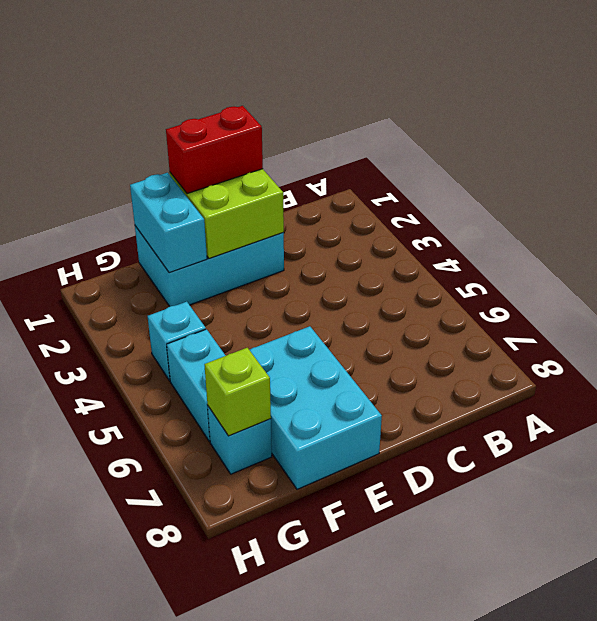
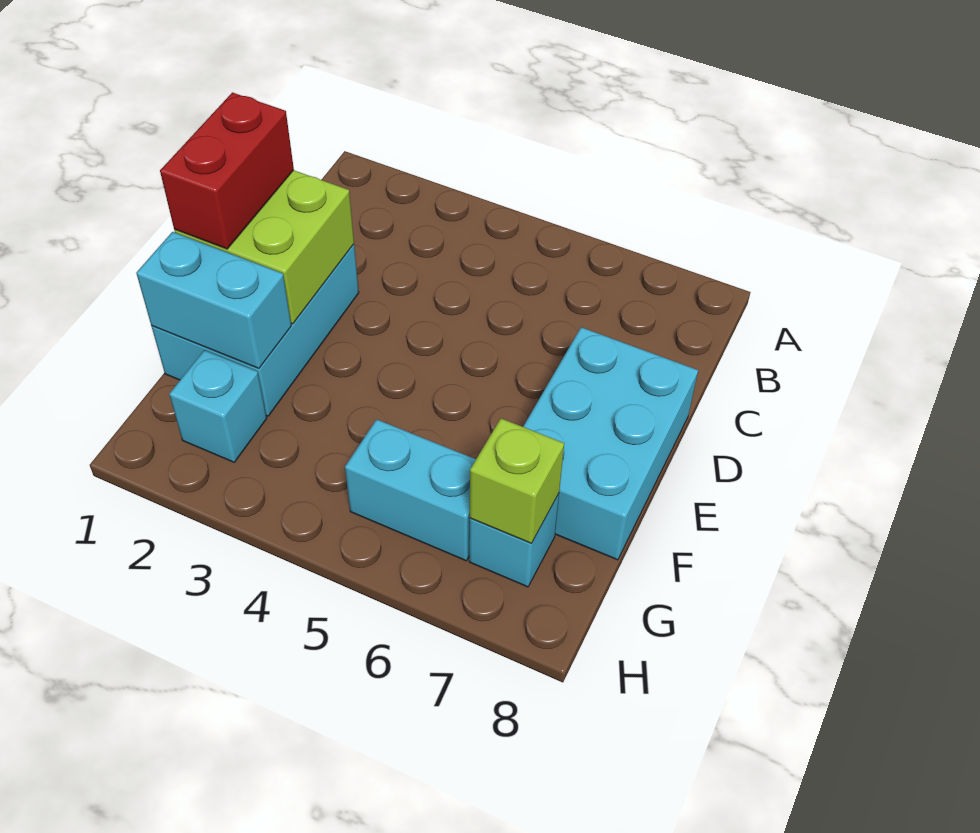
cyan brick E6:F8 level 1 -> cyan brick D7:F8 level 1
cyan brick G4 level 1 -> cyan brick G2 level 1

